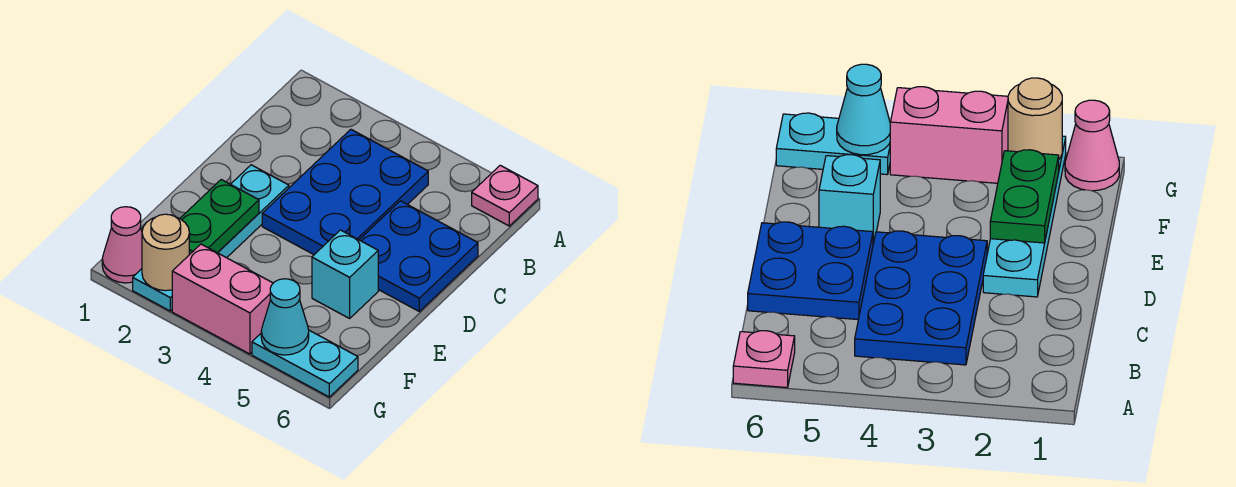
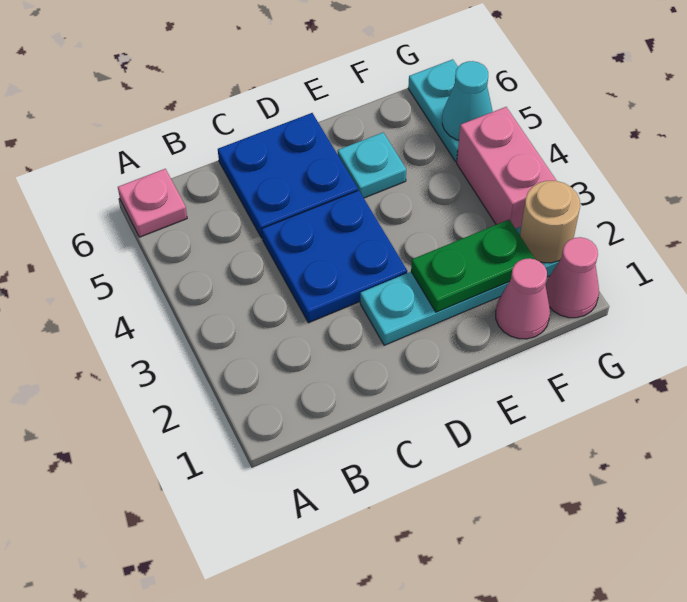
blue plate B3:D4 level 1 -> blue plate C3:D4 level 1
cyan brick E5 level 1 -> cyan plate E5 level 1
none -> pink cone F1 level 1

